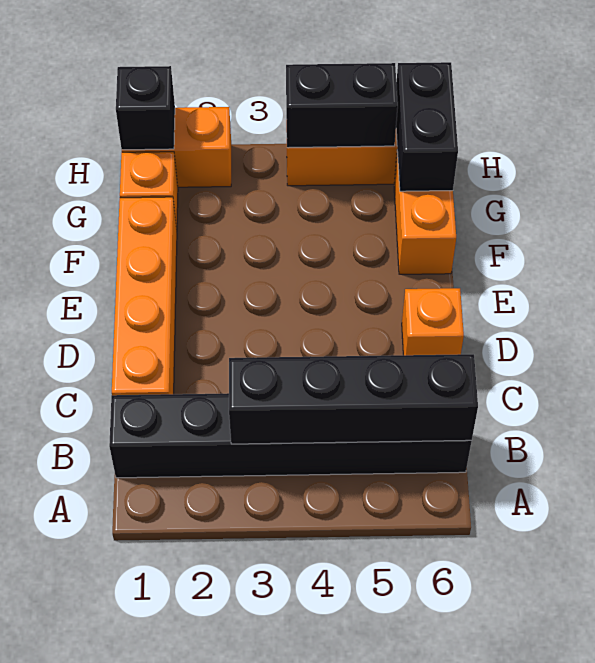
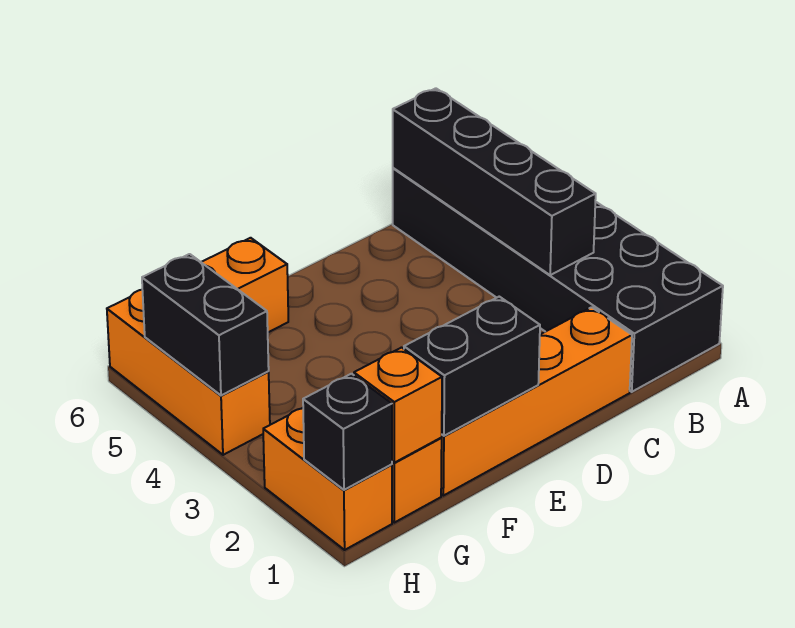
black brick B1:B6 level 1 -> black brick A1:B6 level 1
orange brick D6 level 1 -> orange brick G1 level 2
black brick G6:H6 level 2 -> black brick E1:F1 level 2

